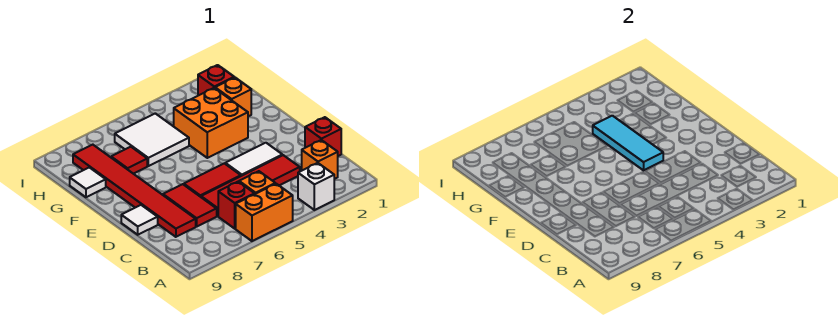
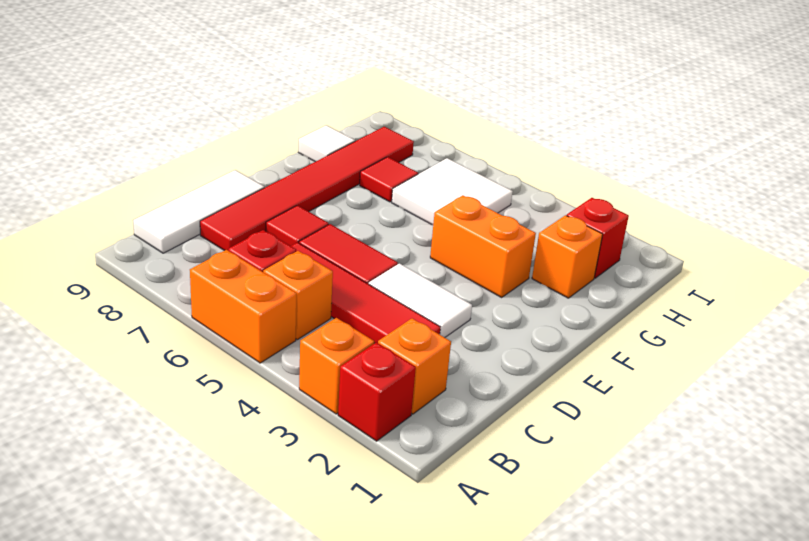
white brick A3 level 1 -> orange brick A3 level 1
red brick C1 level 1 -> red brick A2 level 1
red tile C7:D7 level 1 -> red tile D7 level 1
white tile D9 level 1 -> white tile B9:D9 level 1
cyan tile E4:G4 level 2 -> none
orange brick F3:G4 level 1 -> orange brick F3:F4 level 1

